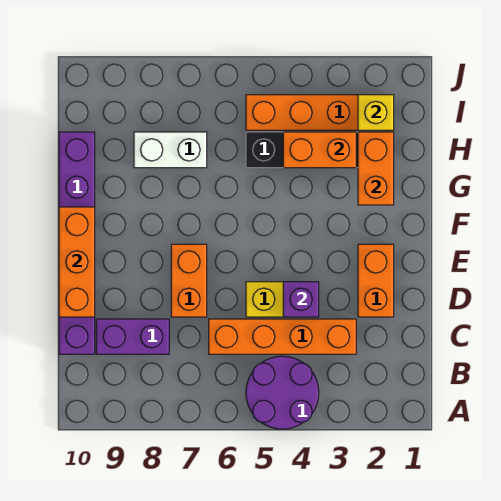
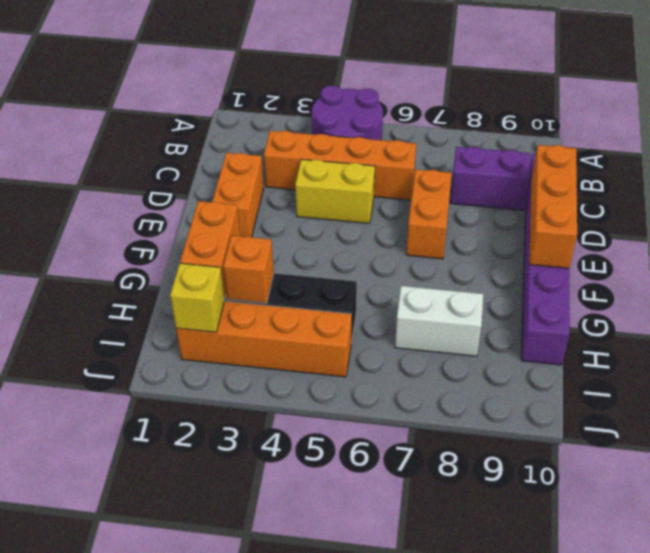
purple brick D4 level 2 -> none
orange brick H3:H4 level 2 -> orange brick H3 level 2

